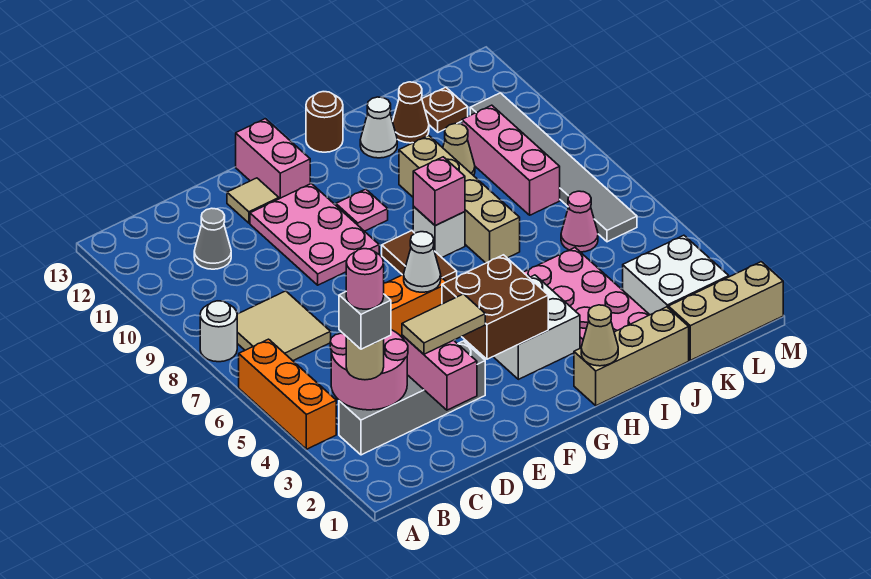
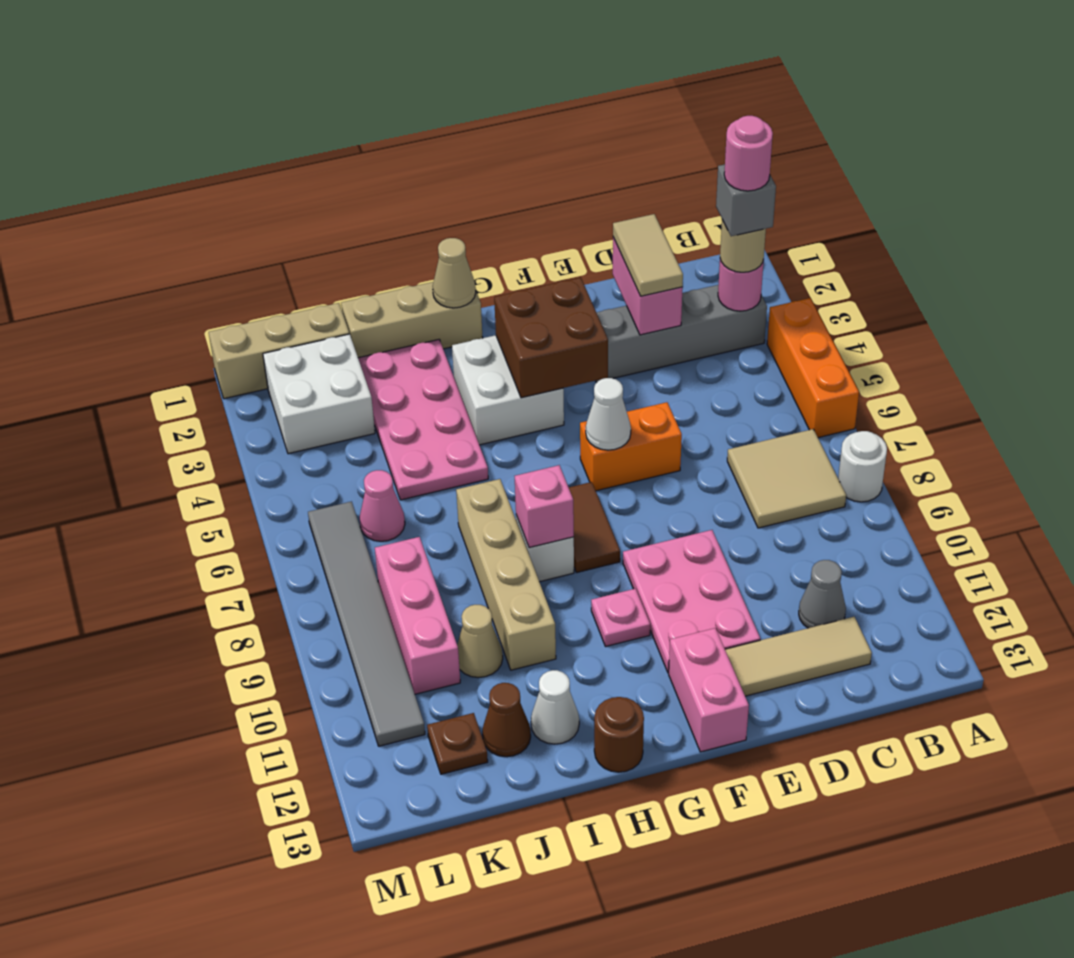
pink round brick B3:C4 level 2 -> pink round brick B3 level 2
tan tile D3:E3 level 3 -> tan tile D2:D3 level 3
tan tile E12 level 1 -> tan tile C12:E12 level 1

